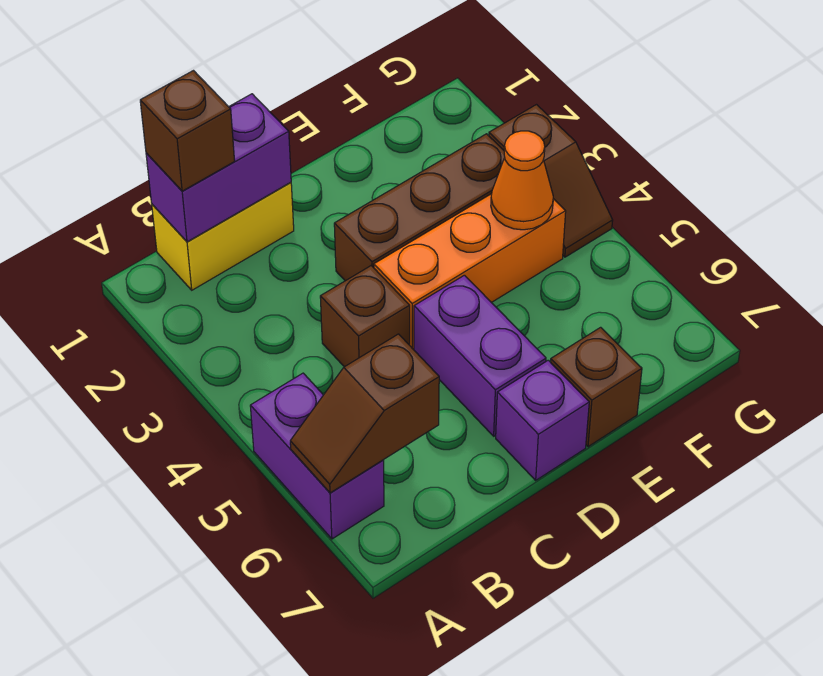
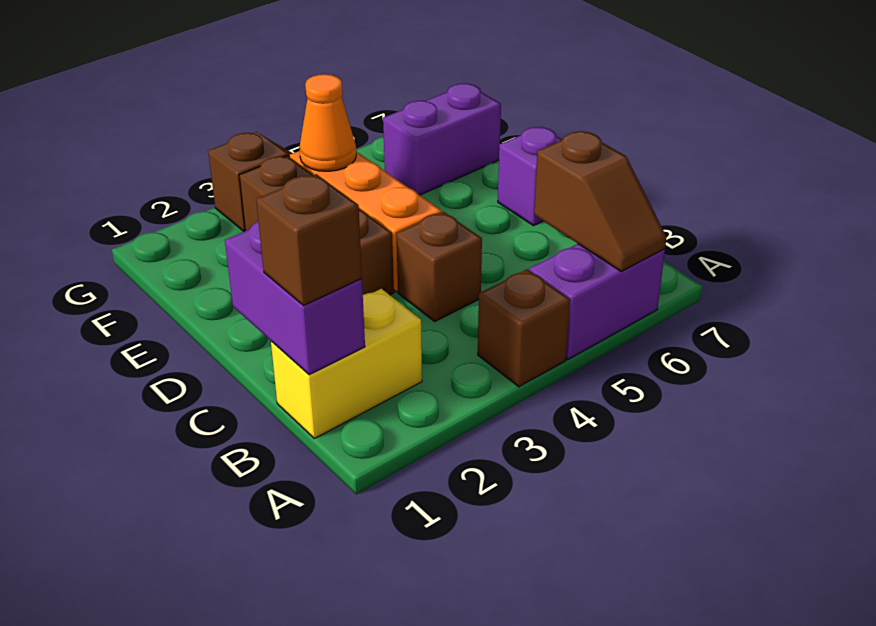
yellow brick B1:C1 level 1 -> yellow brick B1:B2 level 1
purple brick D5:D6 level 1 -> purple brick F6:F7 level 1
brown brick E7 level 1 -> brown brick A4 level 1

